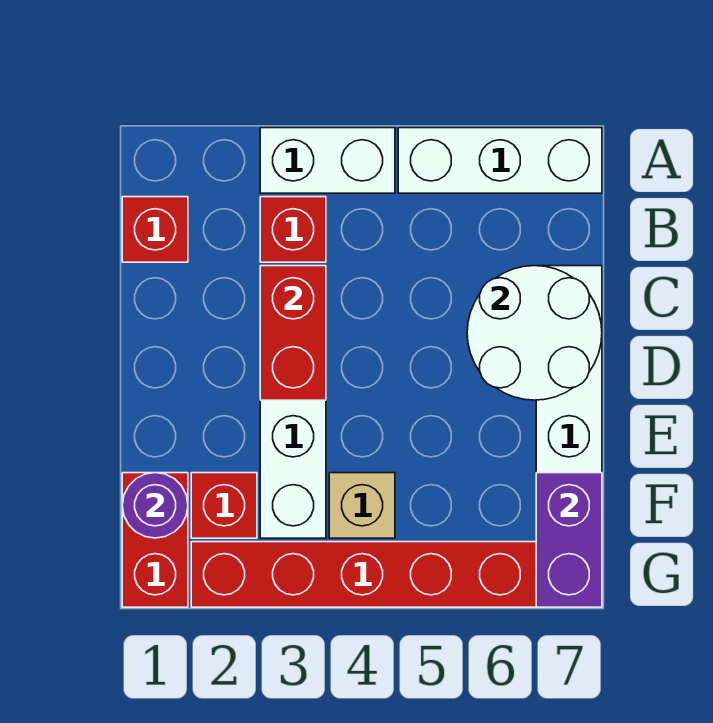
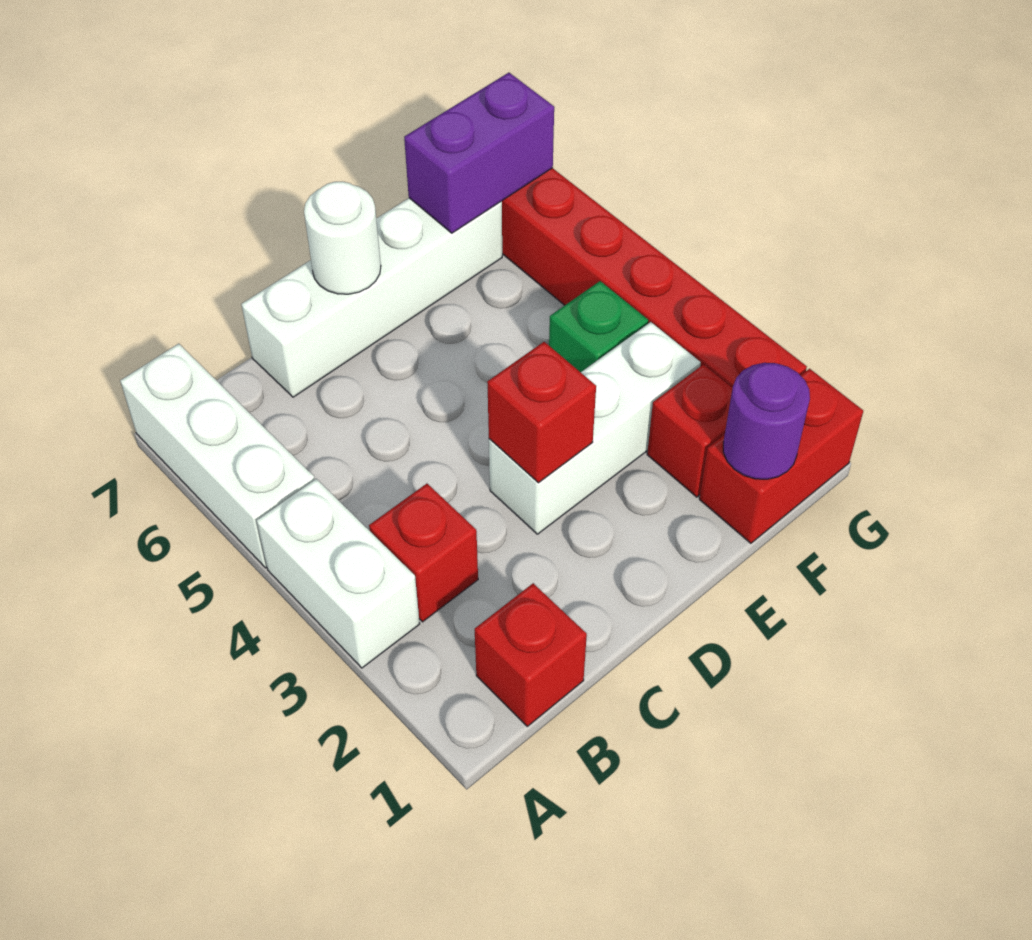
red brick C3:D3 level 2 -> red brick D3 level 2
white round brick C6:D7 level 2 -> white round brick D7 level 2
tan brick F4 level 1 -> green brick F4 level 1

